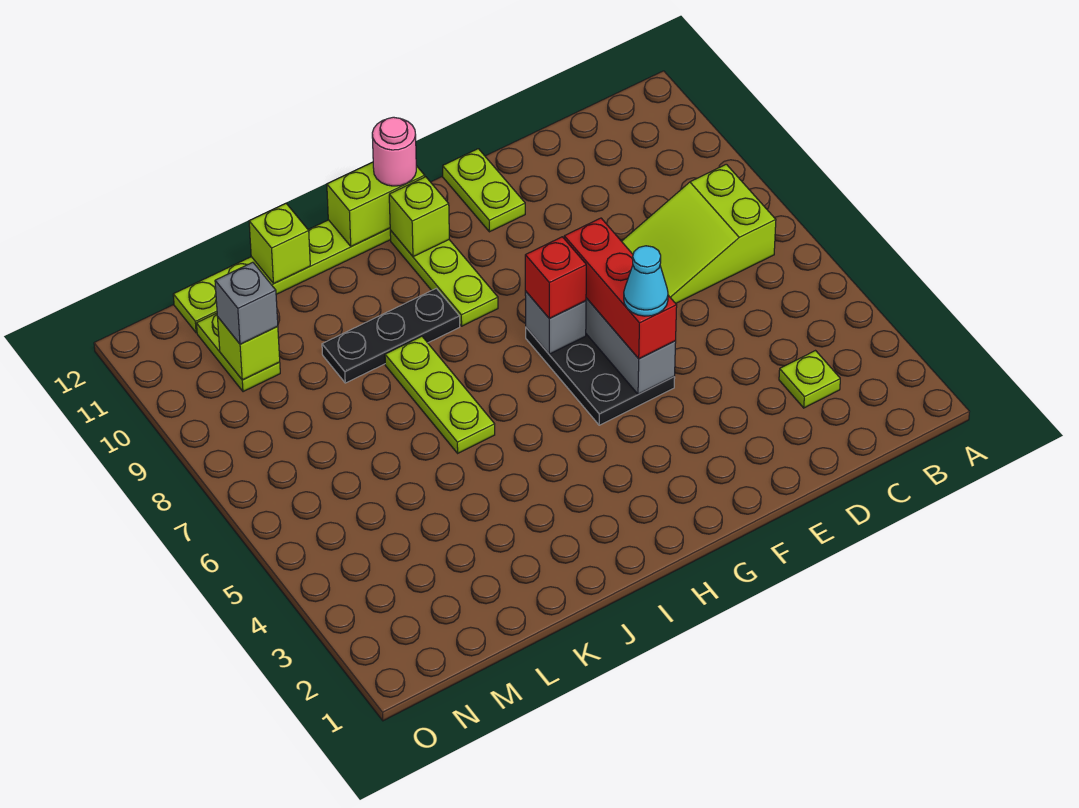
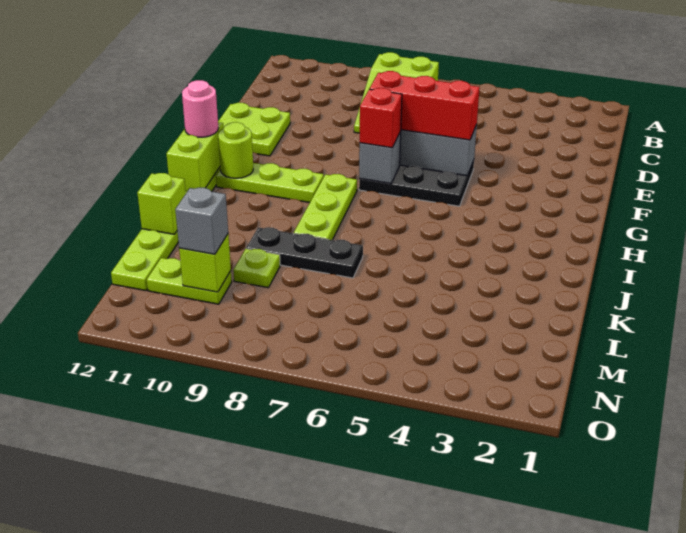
lime plate C3 level 1 -> lime plate L9 level 1
cyan cone F5 level 4 -> none
lime plate F11:F12 level 1 -> lime plate E11:F12 level 1
lime brick H11 level 2 -> lime round brick H11 level 2
black plate I9:K9 level 1 -> black plate K7:K9 level 1
lime plate J6:J8 level 1 -> lime plate H8:J8 level 1

